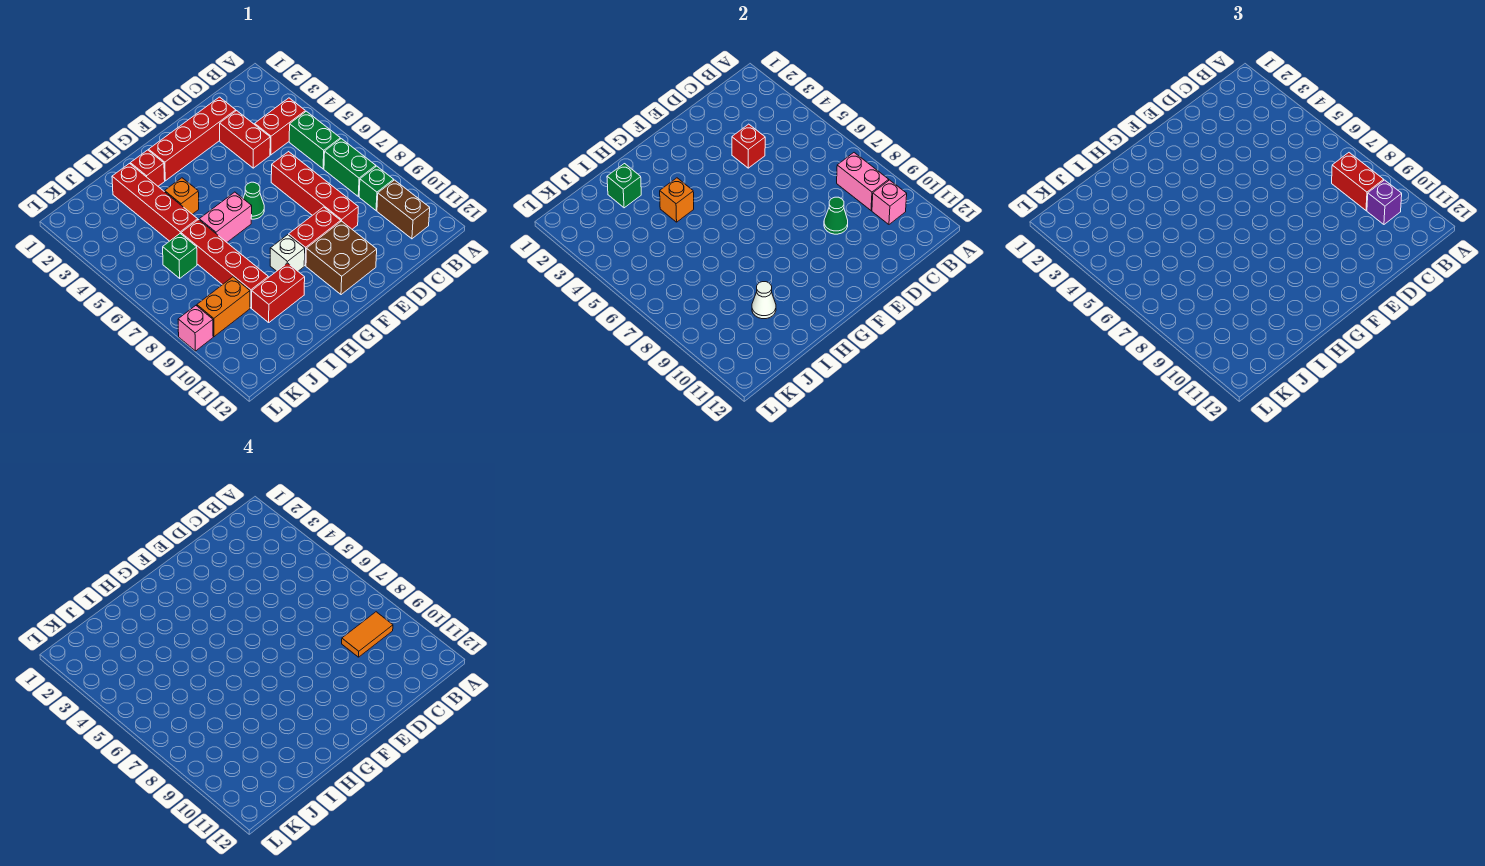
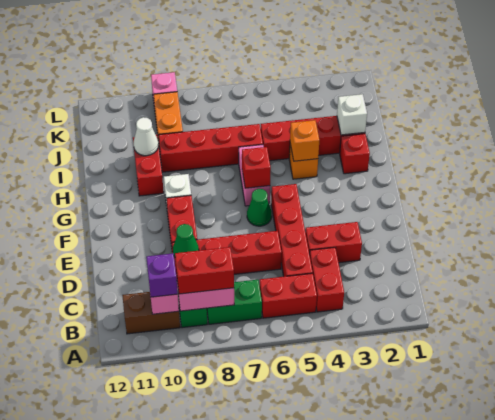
green brick B5:B6 level 1 -> red brick B5:B6 level 1
orange tile B9:C9 level 4 -> none
red brick D2:G2 level 1 -> red brick C5:F5 level 1
red brick D4 level 2 -> red brick G6 level 2
brown brick E10:F11 level 1 -> none
green brick I2 level 2 -> white brick I2 level 2
green brick J6 level 1 -> none

